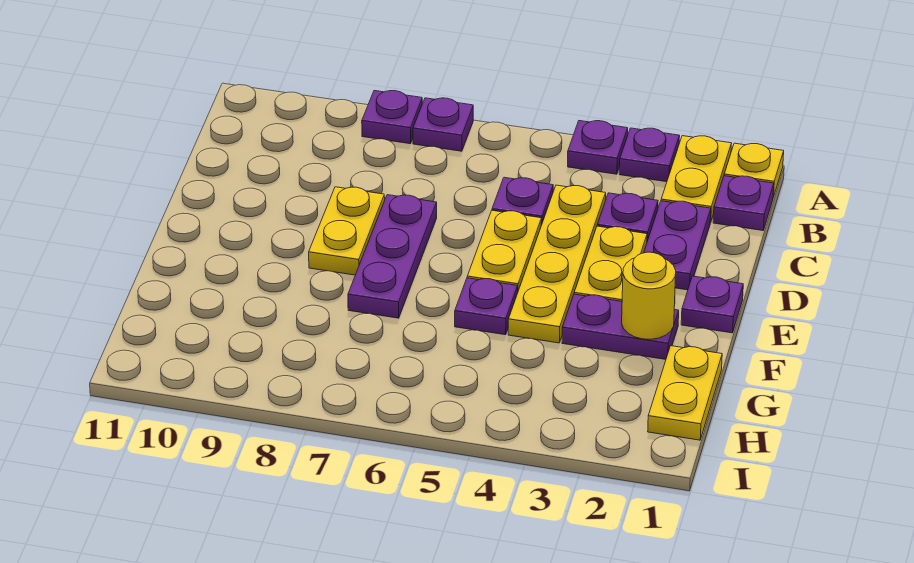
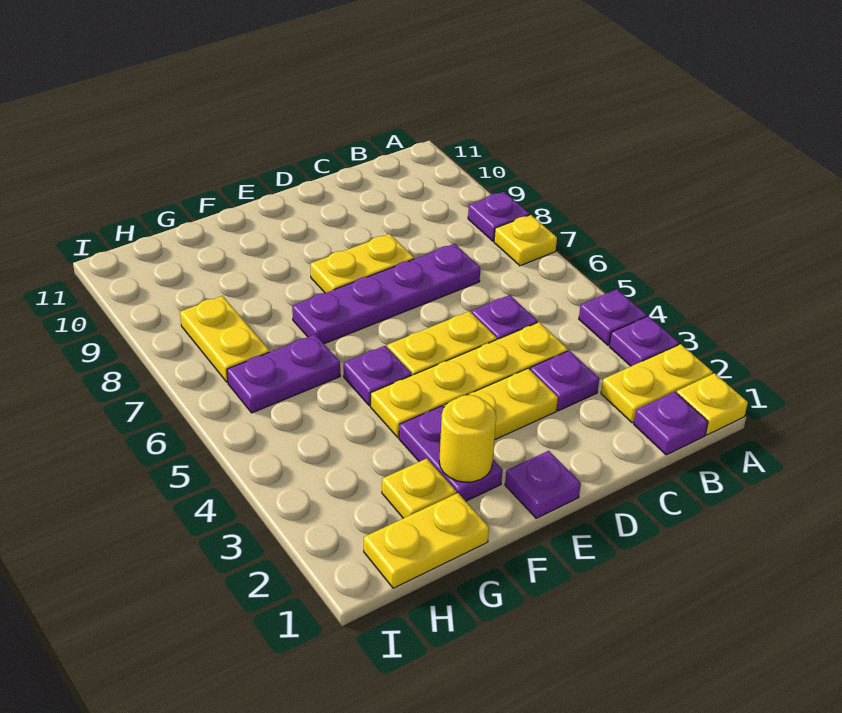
purple plate A7 level 1 -> yellow plate A7 level 1
purple plate C2:D2 level 1 -> purple plate G6:H6 level 1
purple plate D7:F7 level 1 -> purple plate C7:F7 level 1
none -> yellow plate G2 level 1
none -> yellow plate H7:H8 level 1

